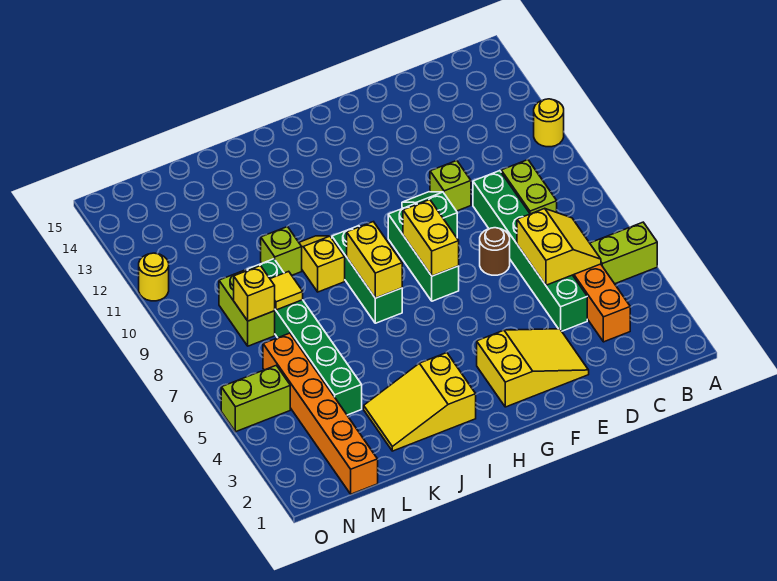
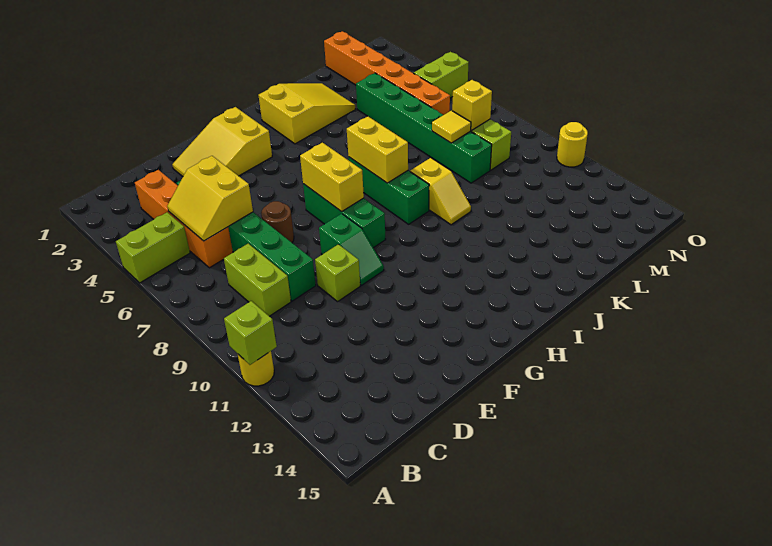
lime brick K10 level 1 -> lime brick A11 level 2

